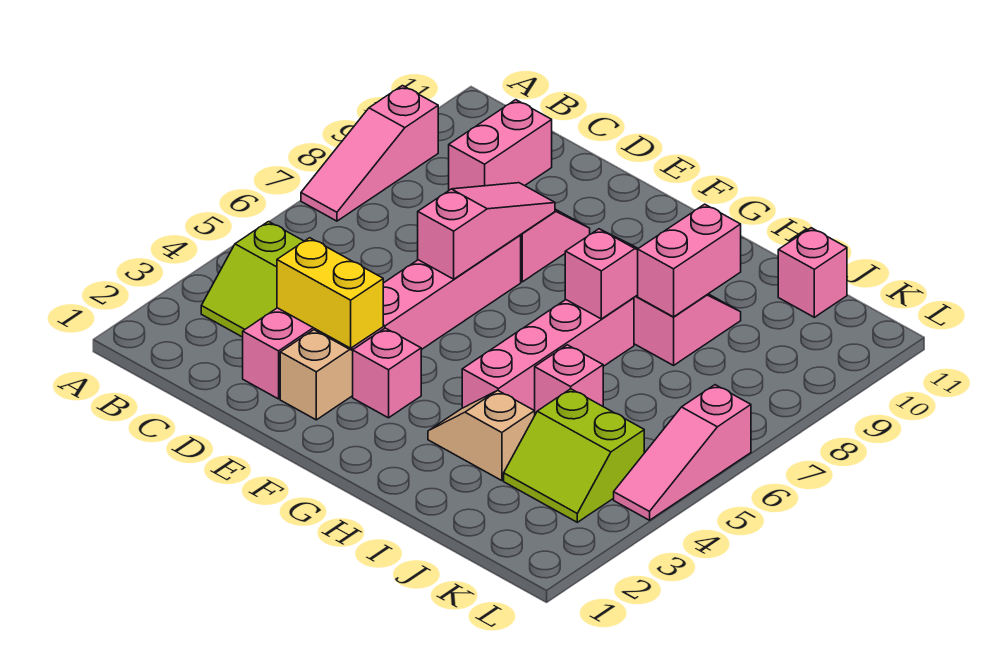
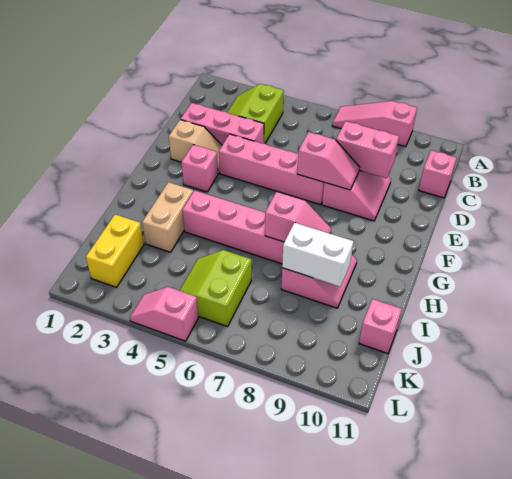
yellow brick D3:E3 level 2 -> yellow brick J2:K2 level 1
pink slope E6:E8 level 2 top 6 -> pink slope E7:E8 level 2 top 7
tan slope H3:I3 level 1 top I -> tan brick H3:I3 level 1
pink brick I5 level 1 -> pink brick C11 level 1
pink brick I8:I9 level 2 -> white brick I8:I9 level 2
lime slope J3:K4 level 1 top 4 -> lime slope J5:K6 level 1 top 6
pink slope L4:L6 level 1 top 6 -> pink slope L4:L5 level 1 top 5

